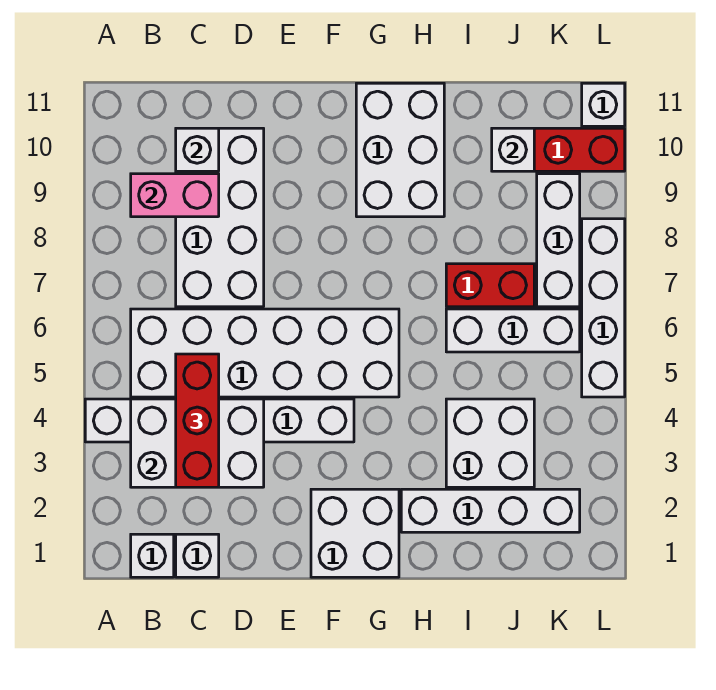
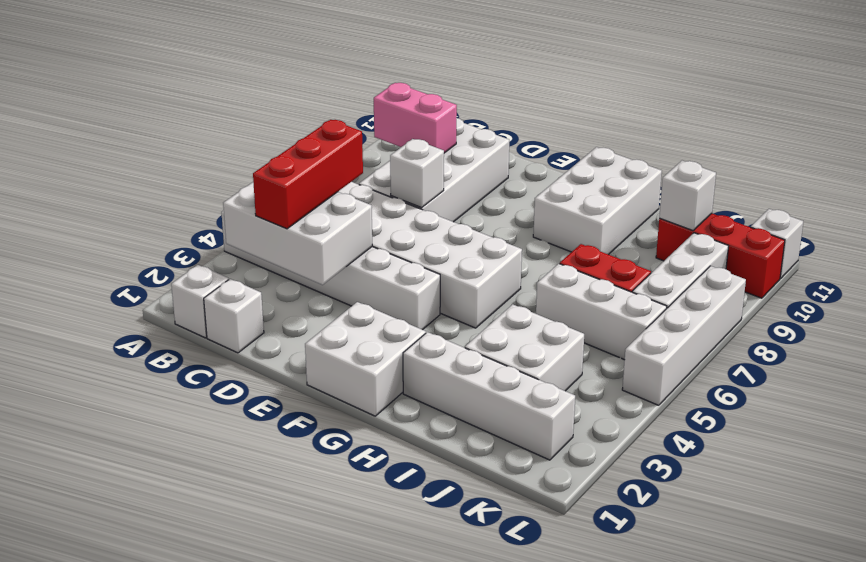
white brick C10 level 2 -> white brick D7 level 2

